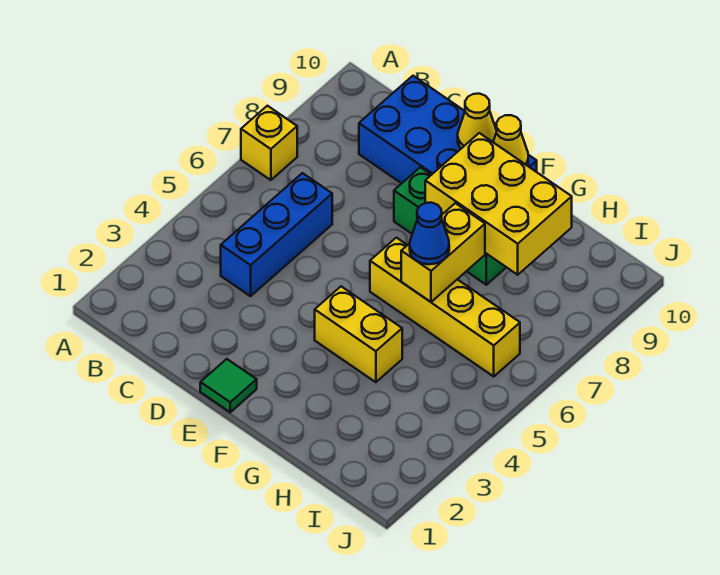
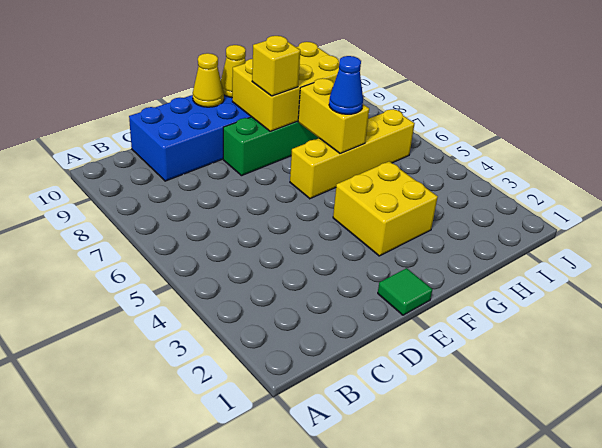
yellow brick A7 level 1 -> yellow brick F8 level 3
blue brick C4:C6 level 1 -> none
yellow brick F4:G4 level 1 -> yellow brick F3:G4 level 1

